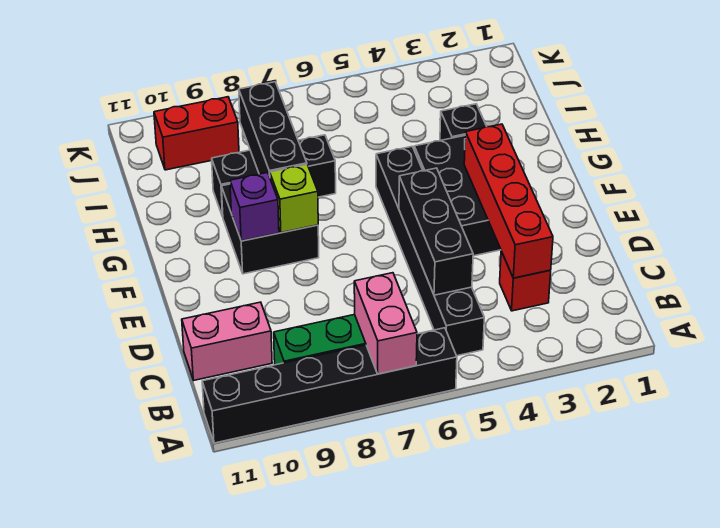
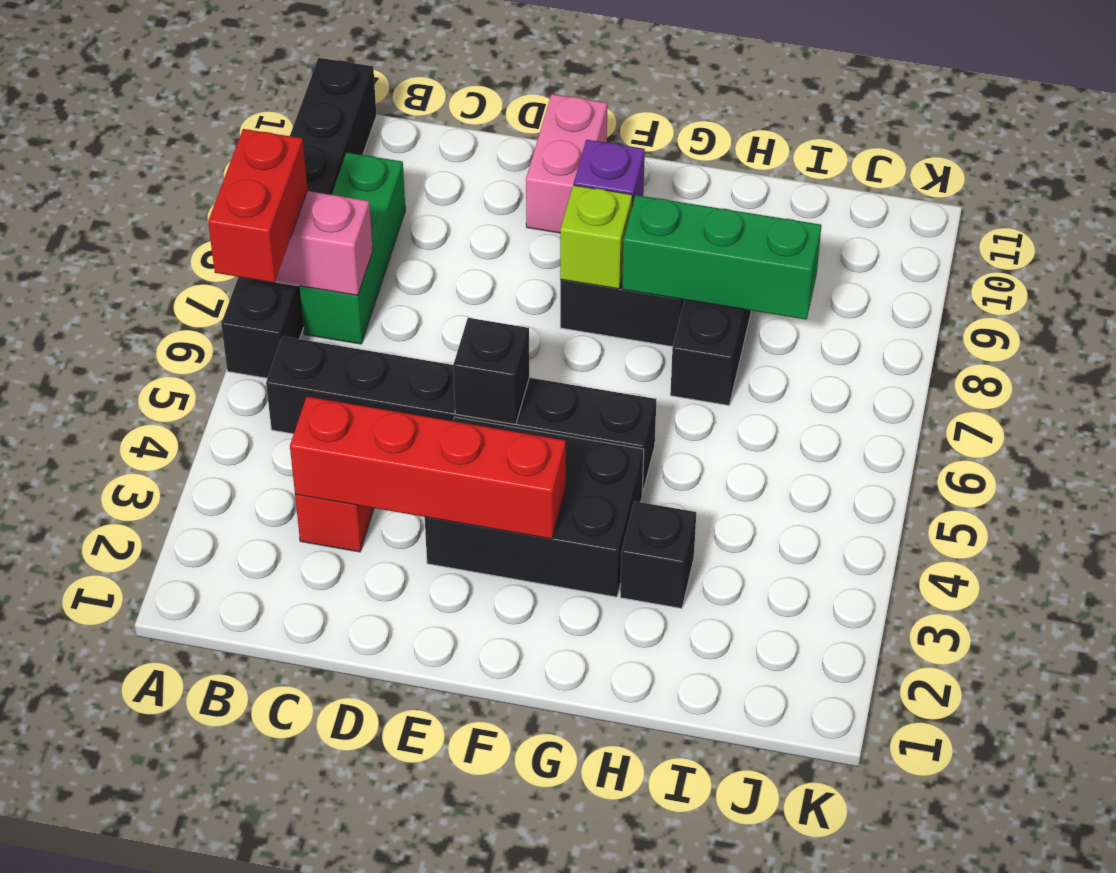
black brick C5:E5 level 2 -> black brick E5 level 2
pink brick C10:C11 level 1 -> pink brick E10:E11 level 1
black brick G8:I8 level 2 -> green brick G8:I8 level 2
red brick J9:J10 level 1 -> red brick A6:A7 level 3

